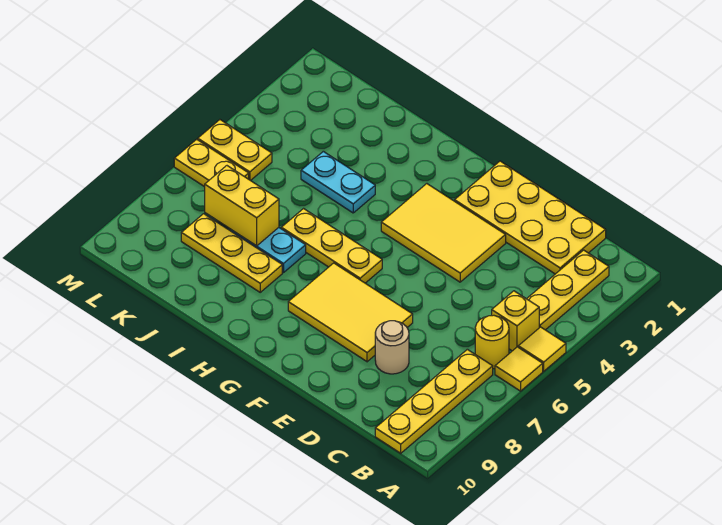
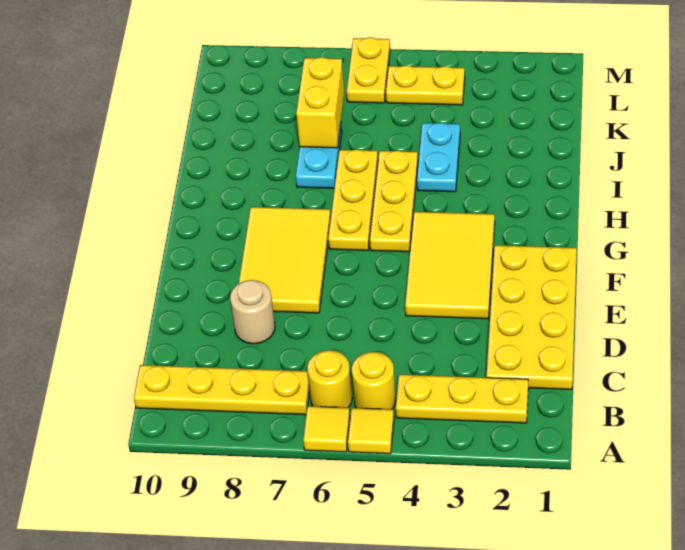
yellow brick B5 level 1 -> yellow round brick B5 level 1
yellow plate I8:K8 level 1 -> yellow plate G5:I5 level 1
yellow plate L5:M5 level 1 -> yellow plate L4:L5 level 1

